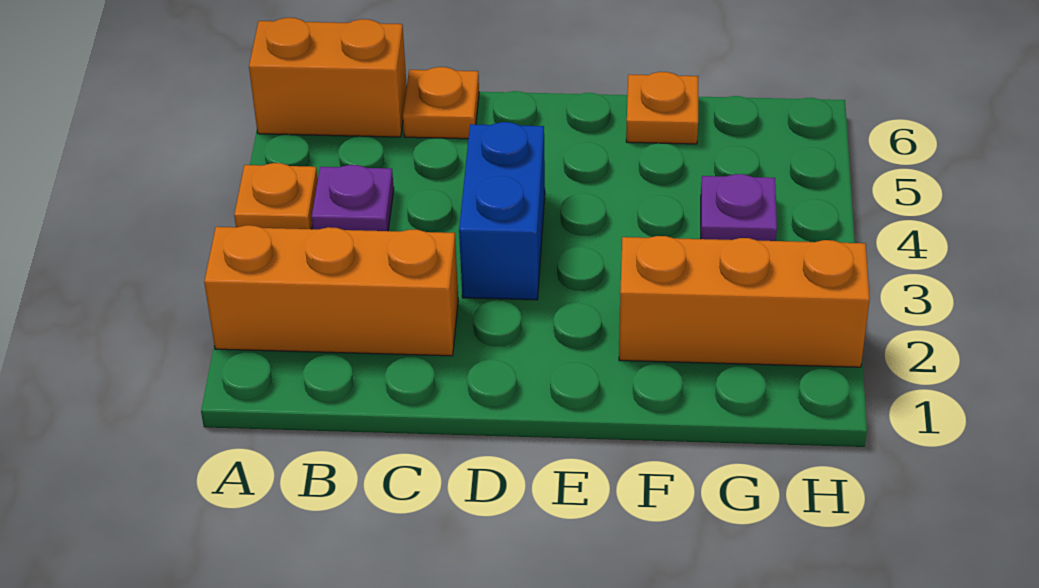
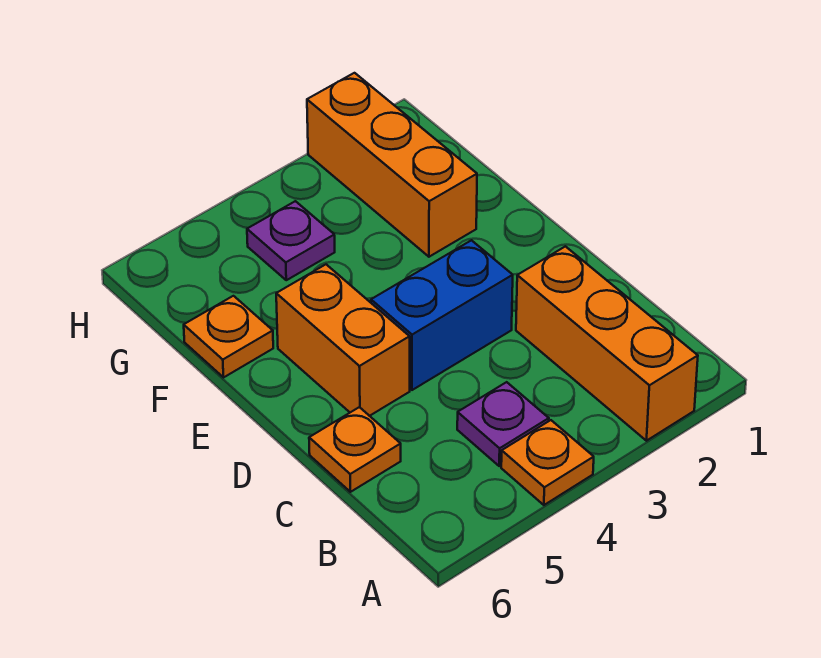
orange brick A6:B6 level 1 -> orange brick D5:E5 level 1

